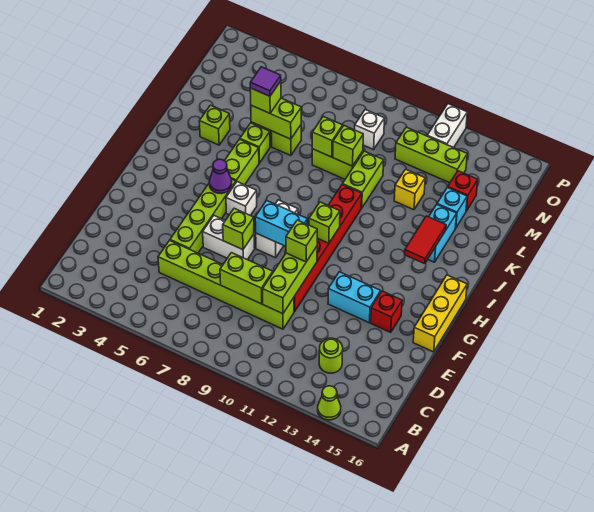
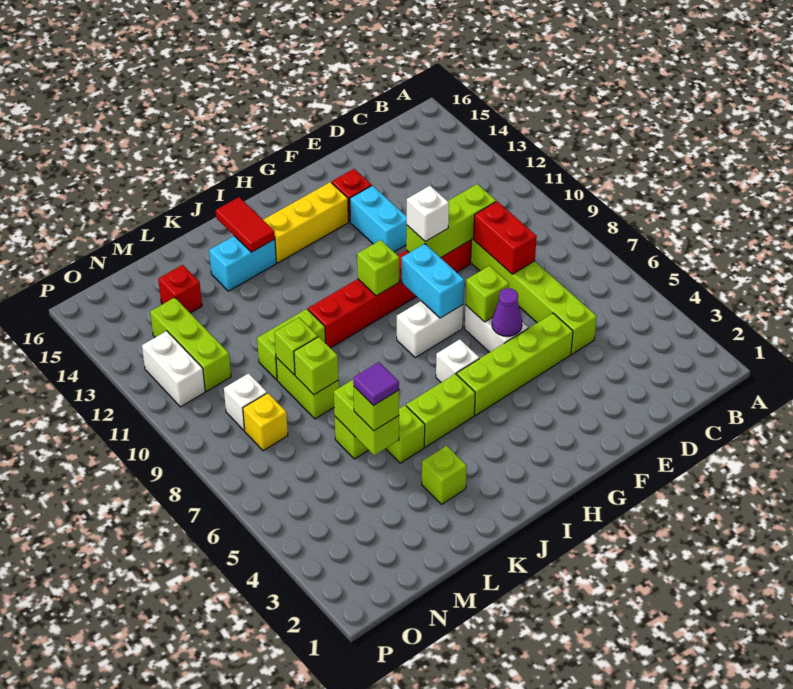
lime cone A14 level 1 -> none
lime round brick C13 level 1 -> none
lime brick D8:D9 level 2 -> red brick D8:D9 level 2
lime brick F10 level 3 -> white brick F10 level 3
yellow brick F16:H16 level 1 -> yellow brick G14:I14 level 1
purple cone H5 level 2 -> purple cone F6 level 2
red tile I14:J14 level 2 -> red tile J14:J15 level 2
yellow brick L12 level 1 -> yellow brick N8 level 1
cyan brick L14 level 1 -> none
white brick O12:P12 level 1 -> white brick O11:O12 level 1

